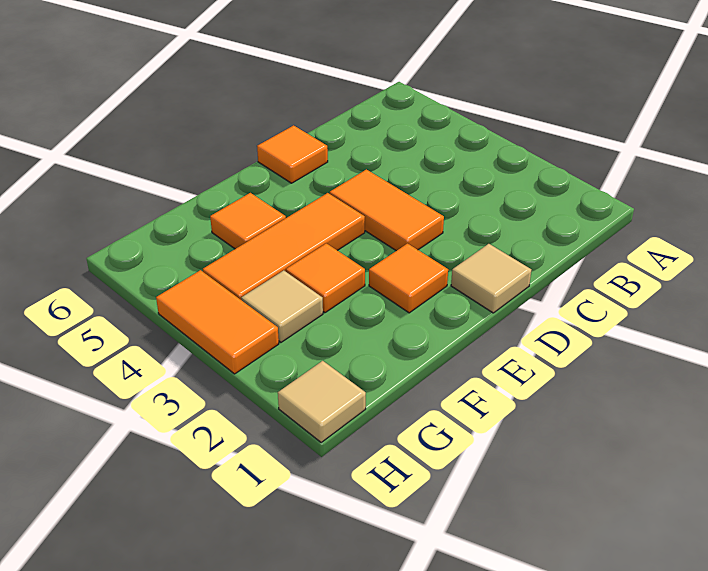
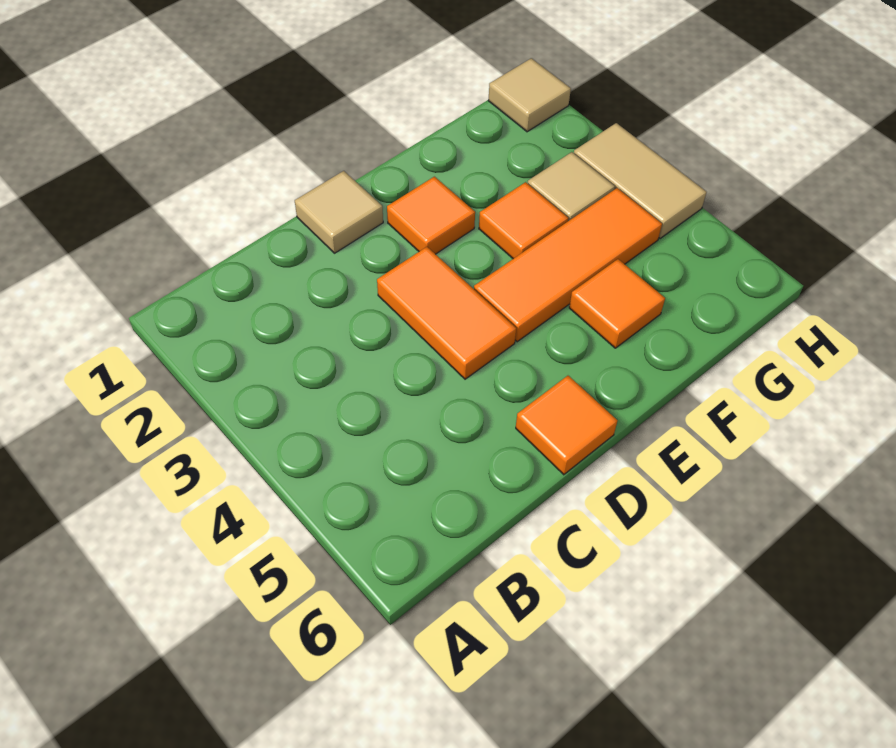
orange tile H3:H4 level 1 -> tan tile H3:H4 level 1

